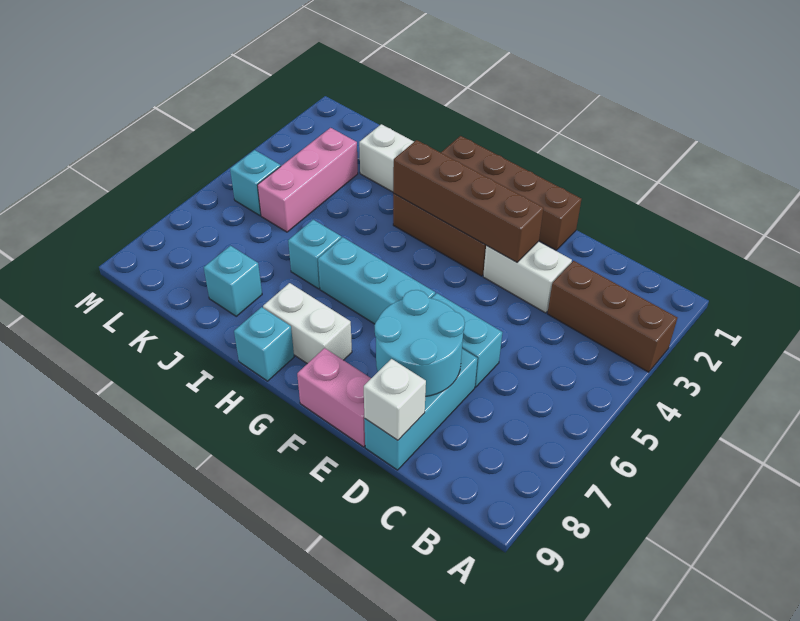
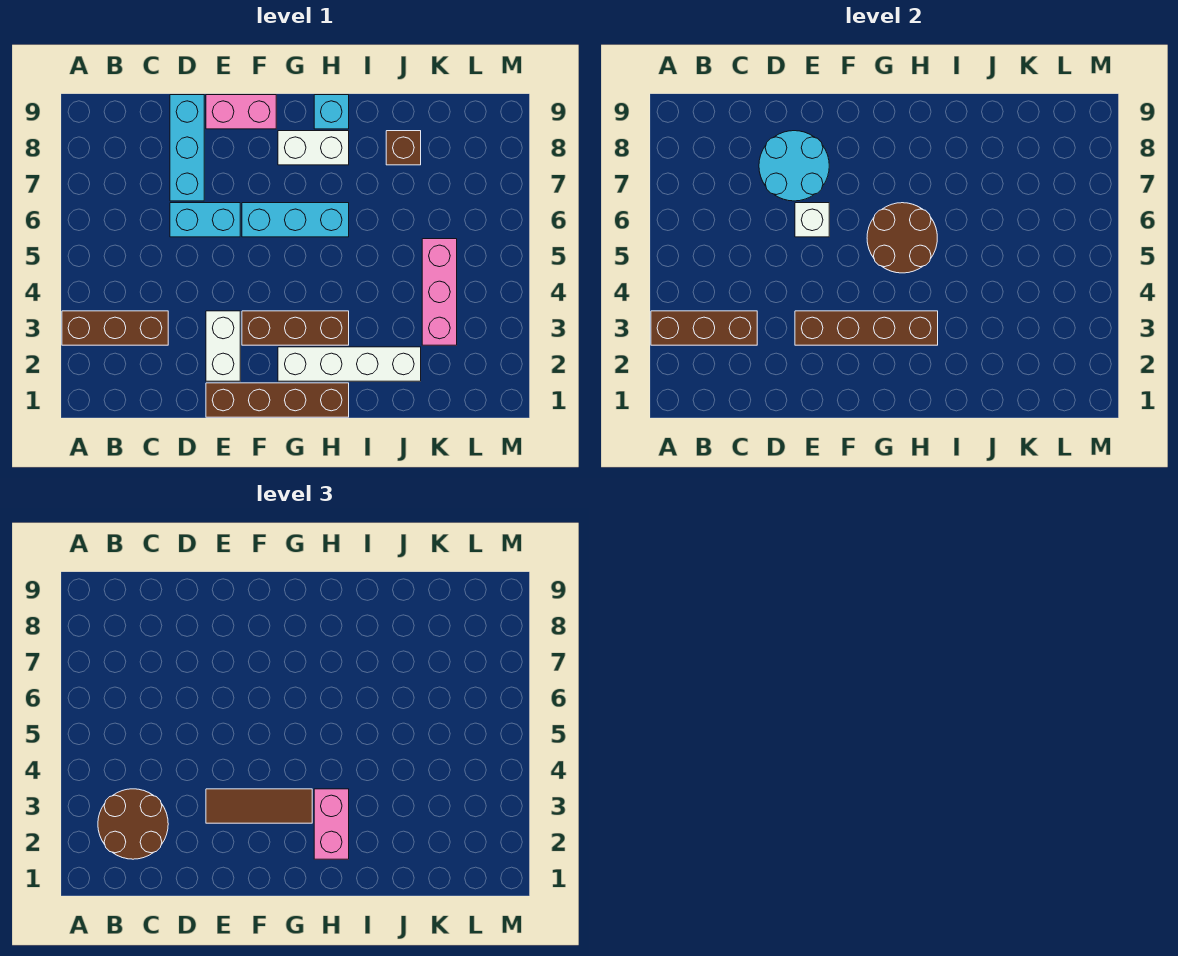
none -> brown brick A3:C3 level 2
none -> brown round brick B2:C3 level 3
white brick D3:E3 level 1 -> white brick E2:E3 level 1
white brick D9 level 2 -> white brick E6 level 2
none -> brown tile E3:G3 level 3
none -> brown round brick G5:H6 level 2
none -> pink brick H2:H3 level 3
cyan brick I6 level 1 -> none
cyan brick J8 level 1 -> brown brick J8 level 1
cyan brick L5 level 1 -> none

